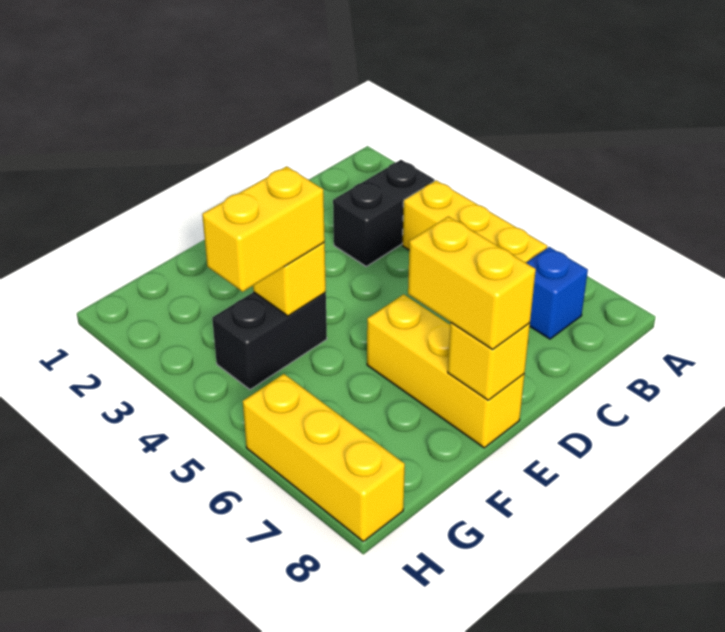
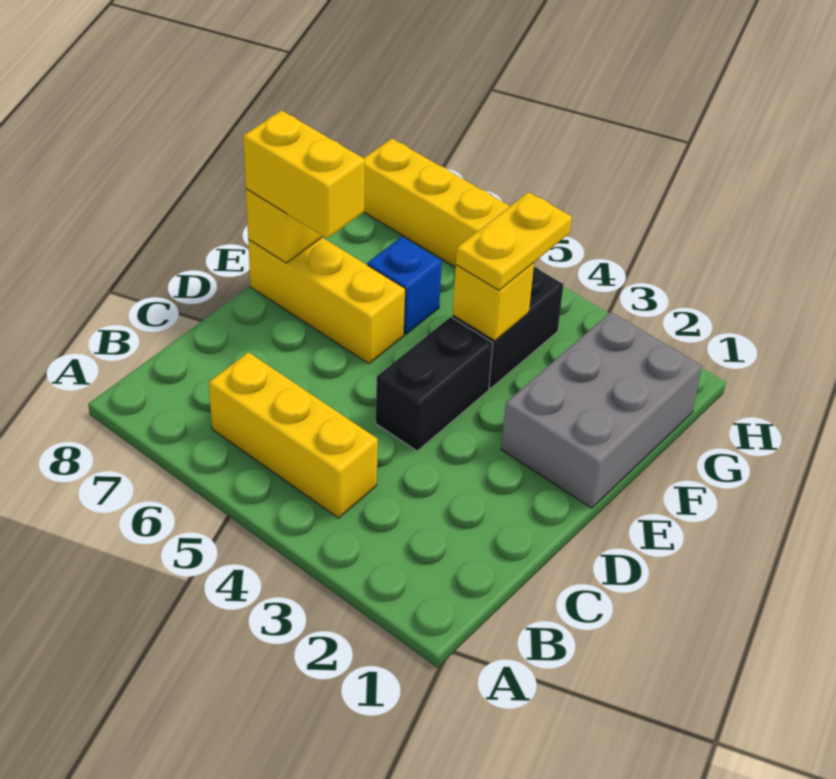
black brick B3:C3 level 1 -> black brick D4:E4 level 1
blue brick B7 level 1 -> blue brick F6 level 1
none -> grey brick E1:G2 level 1
yellow brick F4:G4 level 3 -> yellow plate F4:G4 level 3

